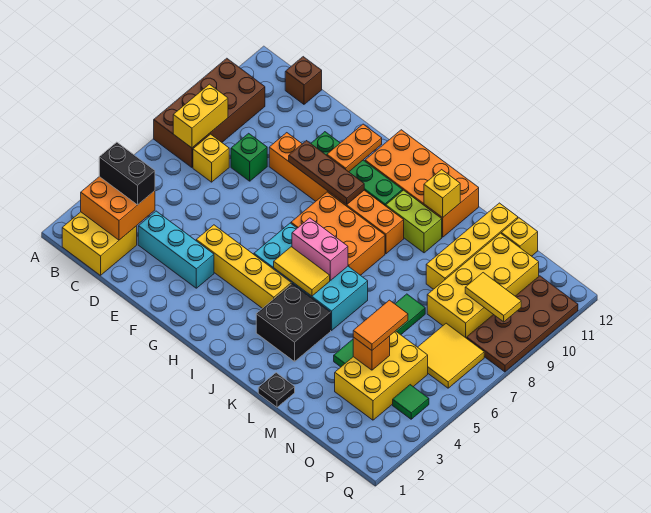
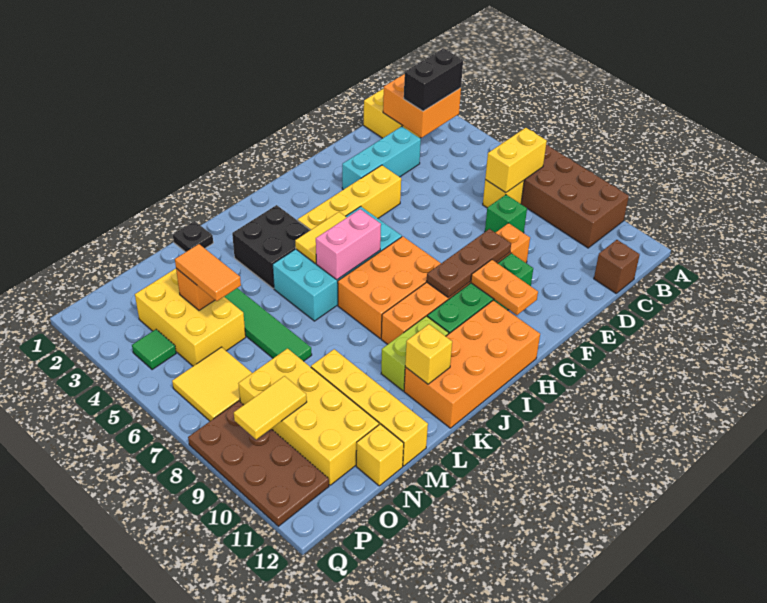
yellow brick B7:B8 level 2 -> yellow brick B7:C7 level 2

